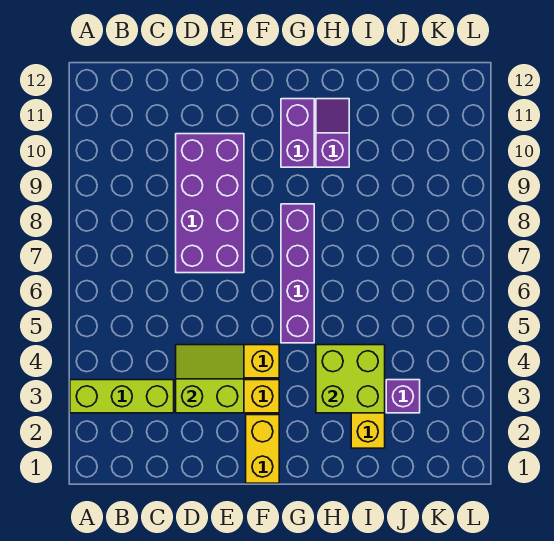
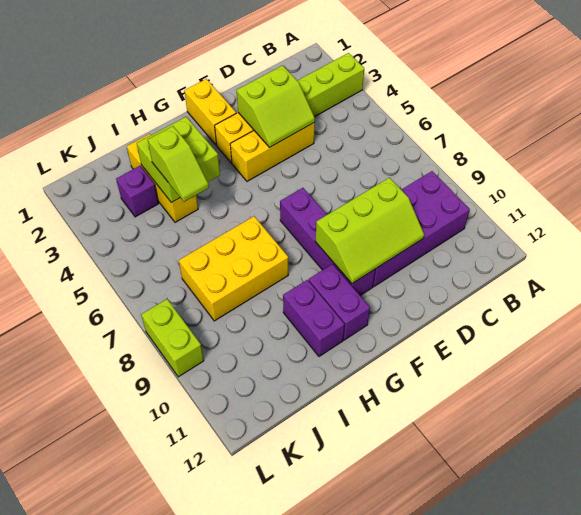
purple brick D7:E10 level 1 -> purple brick B9:E10 level 1
none -> lime slope D9:F10 level 2 top 9
purple brick G5:G8 level 1 -> purple brick F7:F10 level 1
none -> yellow brick H7:J8 level 1
purple slope H10:H11 level 1 top 10 -> purple brick H10:H11 level 1
none -> lime slope I4:I5 level 3 top 4
none -> lime brick L8:L9 level 1

